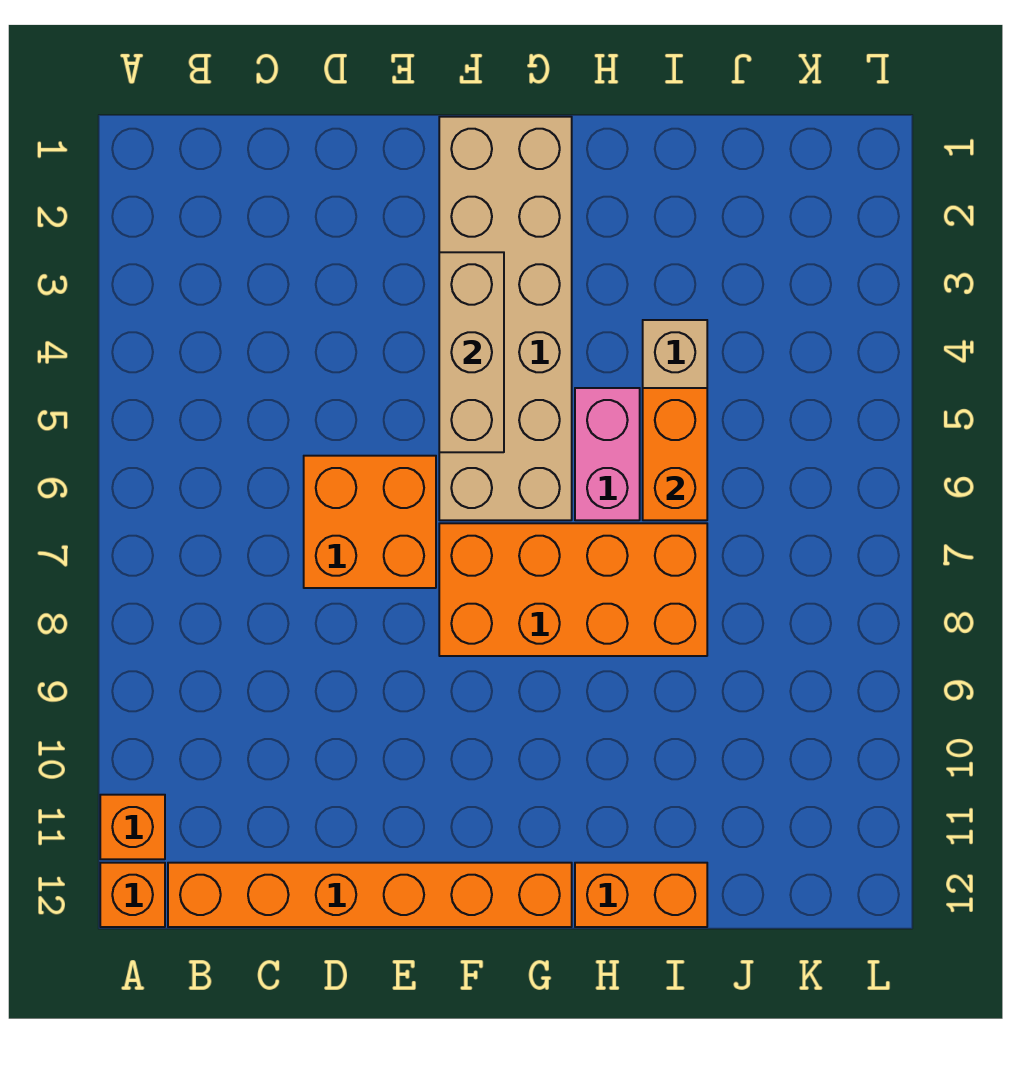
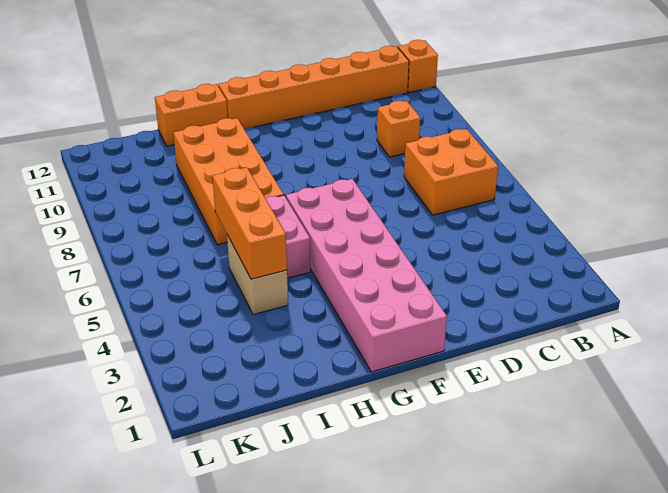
orange brick A11 level 1 -> orange brick C9 level 1
orange brick D6:E7 level 1 -> orange brick B6:C7 level 1
tan brick F1:G6 level 1 -> pink brick F1:G6 level 1
tan brick F3:F5 level 2 -> none
orange brick F7:I8 level 1 -> orange brick H7:I10 level 1
orange brick I5:I6 level 2 -> orange brick I4:I6 level 2

